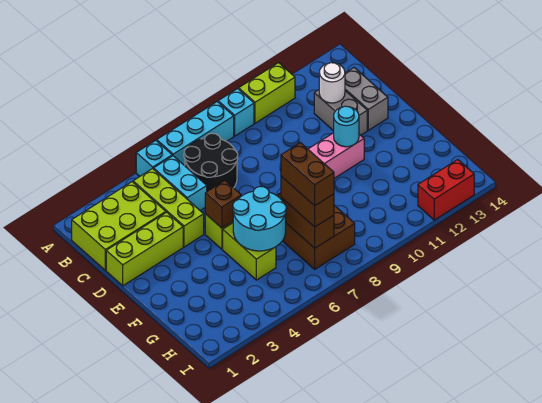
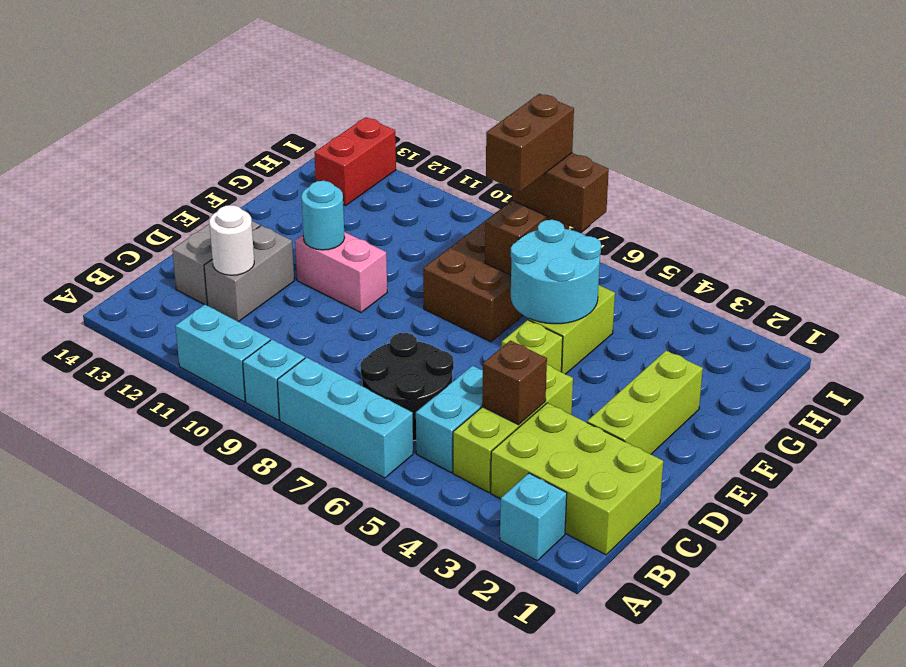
cyan brick A5 level 1 -> cyan brick A2 level 1
lime brick A10:A11 level 1 -> cyan brick A10:A11 level 1
lime brick D1:D3 level 1 -> lime brick D2:F2 level 1
brown brick E5 level 2 -> brown brick C4 level 2
brown brick G7:H7 level 3 -> brown brick H6:H7 level 3
red brick I12:I13 level 1 -> red brick H13:I13 level 1

